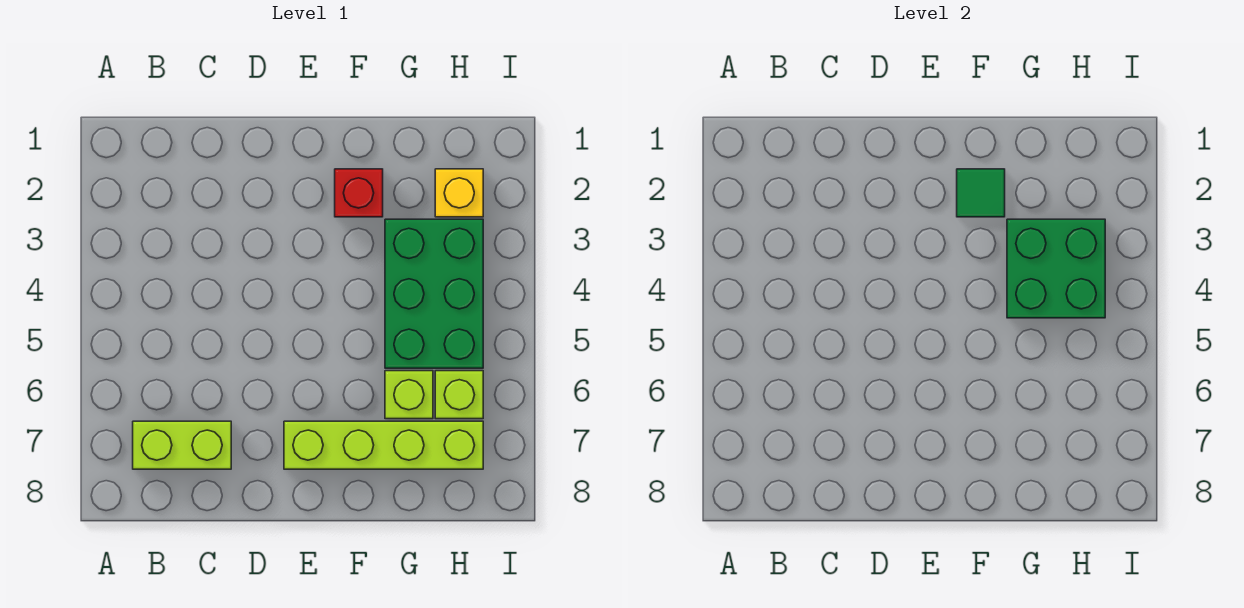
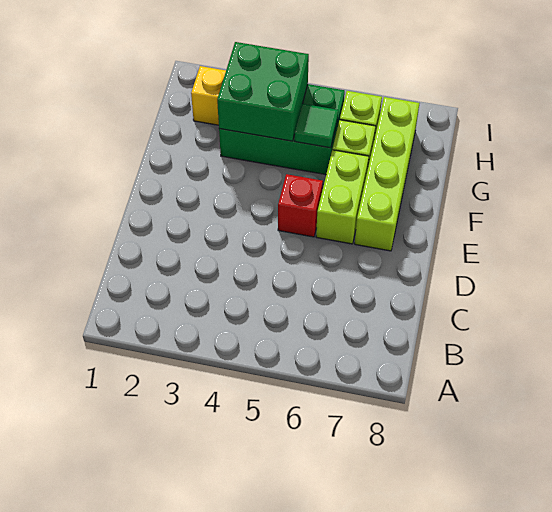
lime brick B7:C7 level 1 -> lime brick E6:F6 level 1
red brick F2 level 1 -> red brick E5 level 1
green tile F2 level 2 -> green tile G5 level 2

